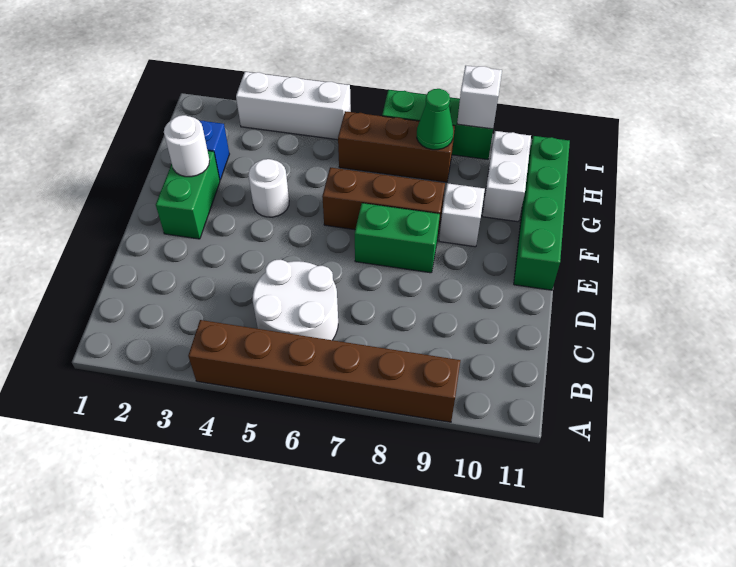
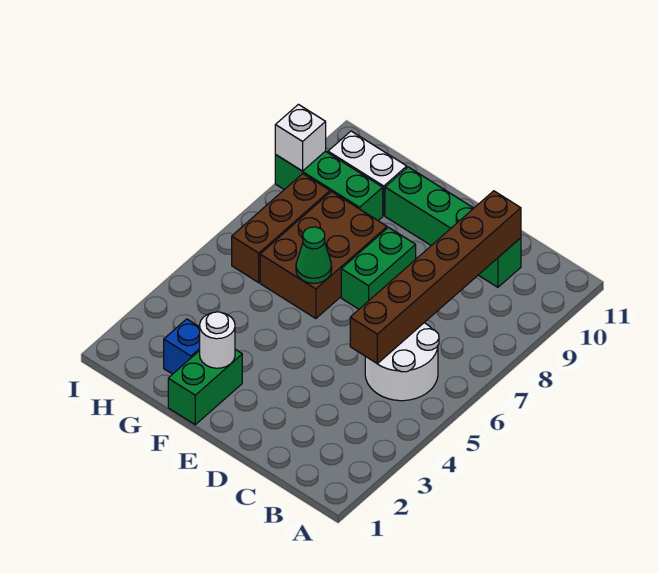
brown brick A4:A9 level 1 -> brown brick C5:C10 level 2
green brick E2:F2 level 1 -> green brick F1:F2 level 1
green brick E11:H11 level 1 -> green brick C10:F10 level 1
white round brick F4 level 1 -> none
brown brick F6:F8 level 1 -> brown brick F6:G8 level 1
white brick F9 level 1 -> none
green cone H8 level 2 -> green cone F6 level 2
white brick I3:I5 level 1 -> none
green brick I7:I9 level 1 -> green brick G9:I9 level 1

